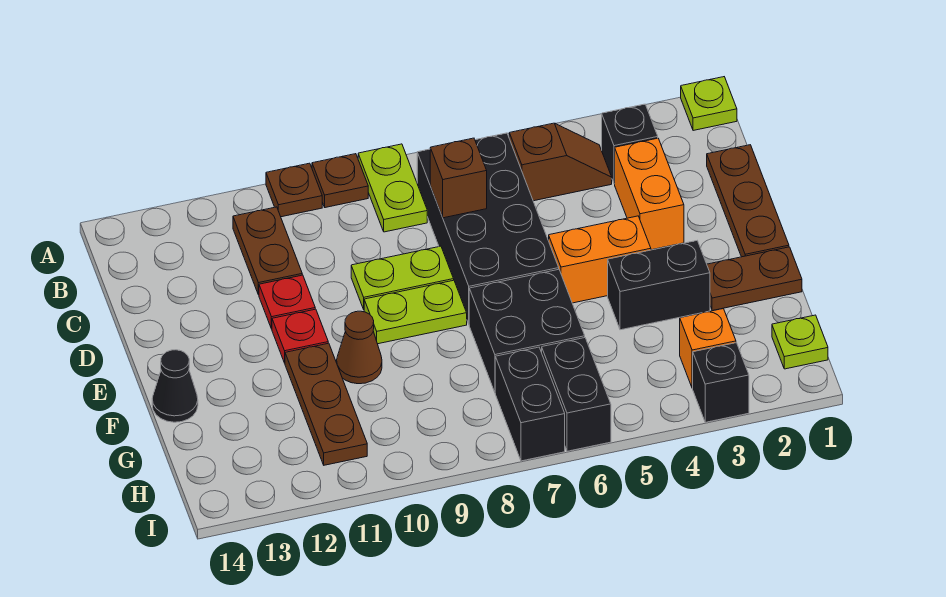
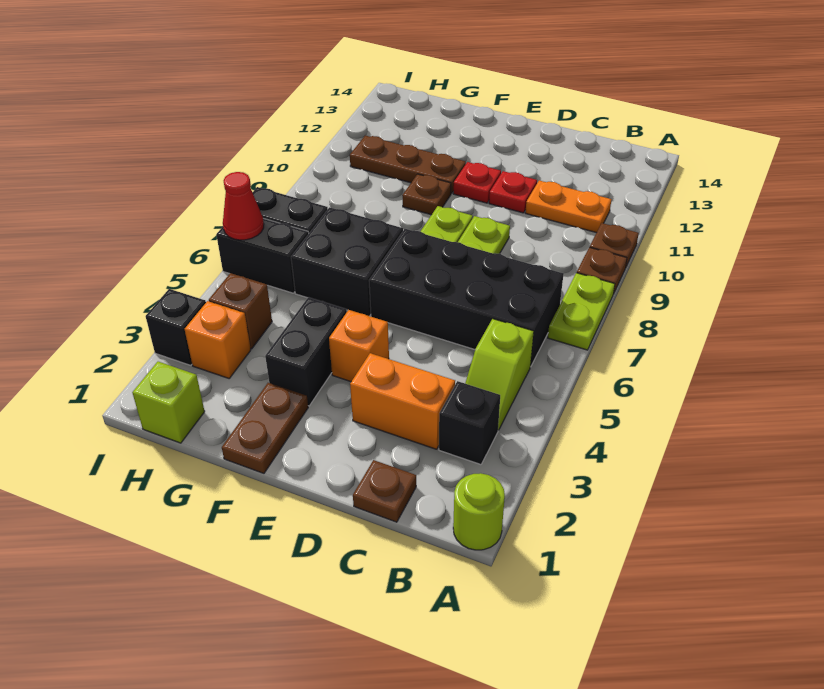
lime plate A1 level 1 -> lime round brick A1 level 1
lime plate A8:B8 level 1 -> lime plate A7:A8 level 1
brown slope B4:B5 level 1 top 5 -> lime slope B4:B5 level 1 top 5
brown plate B11:C11 level 1 -> orange plate B11:C11 level 1
brown plate C1:E1 level 1 -> brown plate C1 level 1
brown brick C7 level 2 -> brown brick H4 level 1
orange brick E4:E5 level 1 -> orange brick E4 level 1
brown cone F10 level 1 -> brown plate F10 level 1
black cone F14 level 1 -> none
lime plate H1 level 1 -> lime brick H1 level 1
none -> red cone I6 level 2

